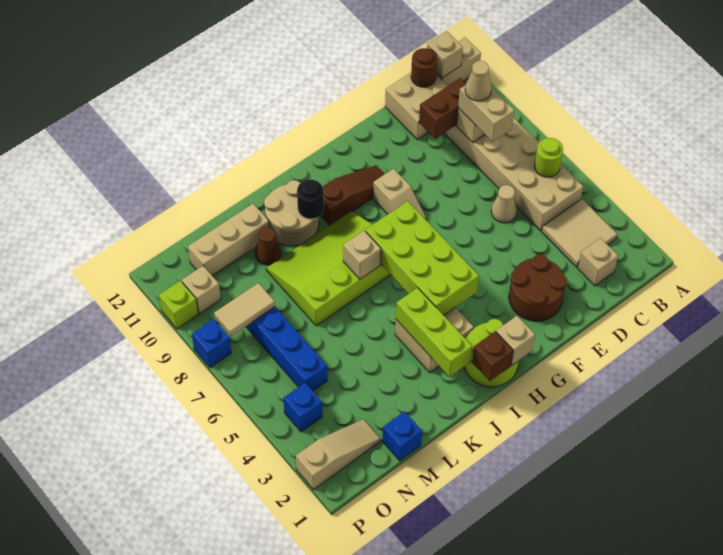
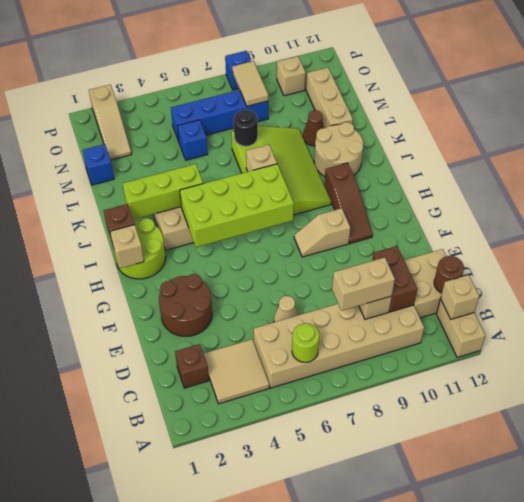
tan brick C2 level 1 -> brown brick C2 level 1
tan cone C9 level 4 -> none
black round brick J10 level 2 -> black round brick L7 level 2
blue brick O4 level 1 -> blue brick M5 level 1
lime brick P10 level 1 -> none

